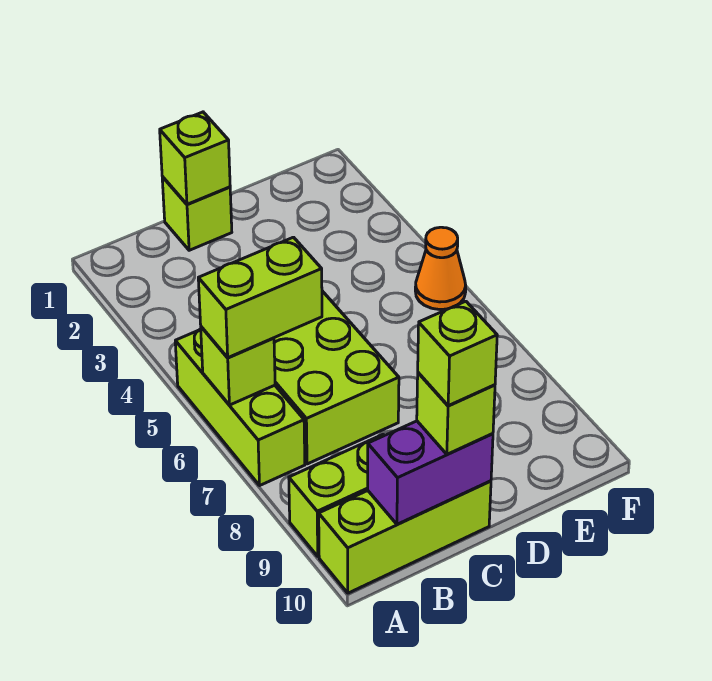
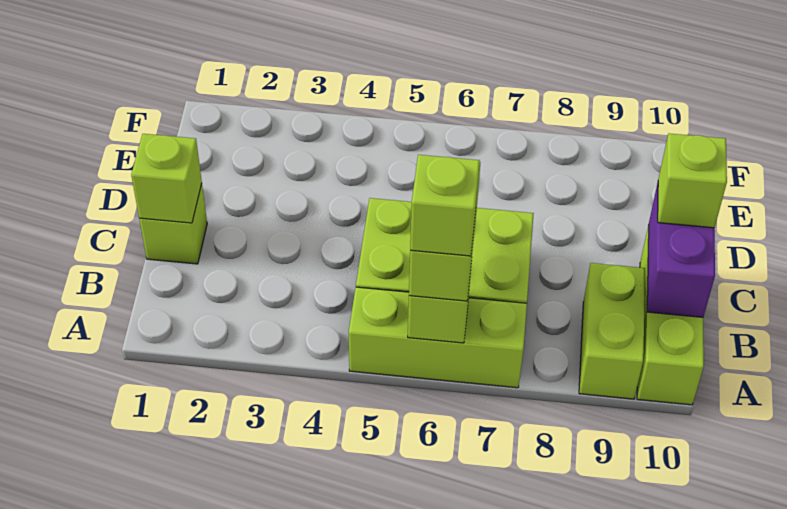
lime brick C10 level 4 -> lime brick A6 level 4
orange cone F5 level 1 -> none

